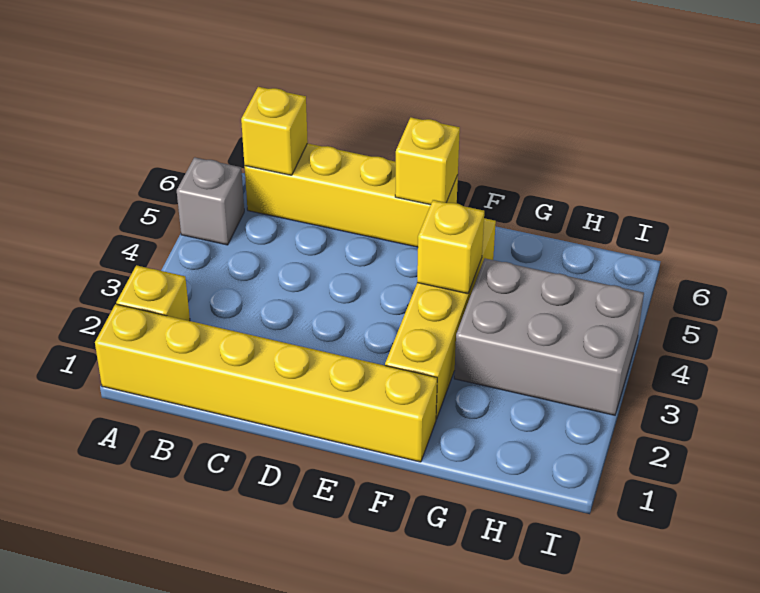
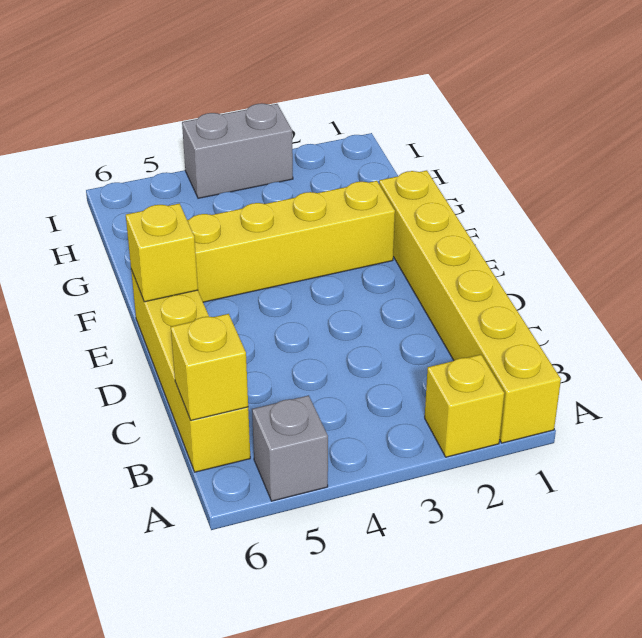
yellow brick F4 level 2 -> none
grey brick G3:I4 level 1 -> grey brick I3:I4 level 1

